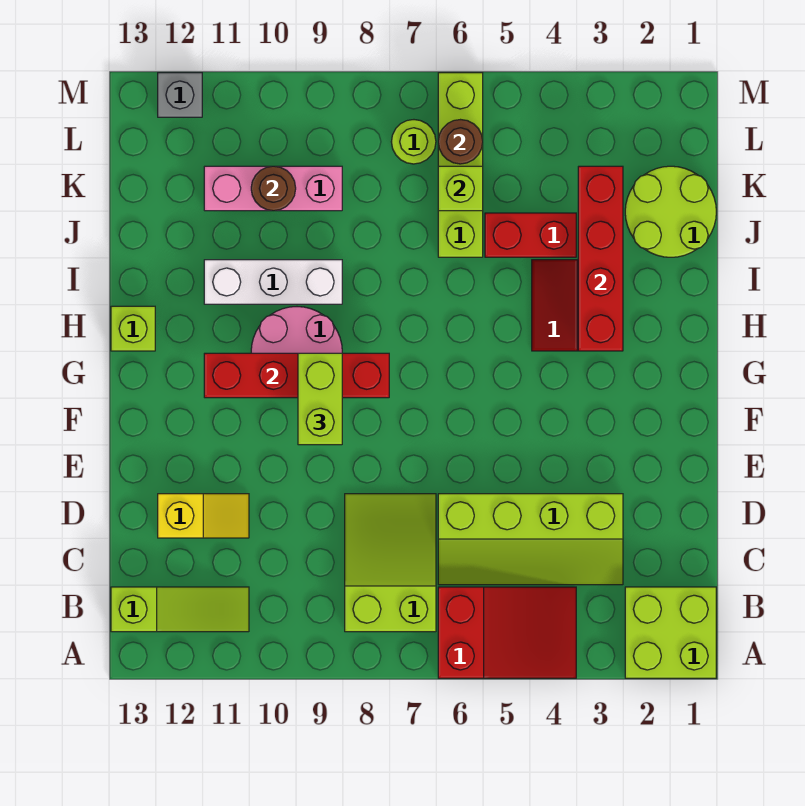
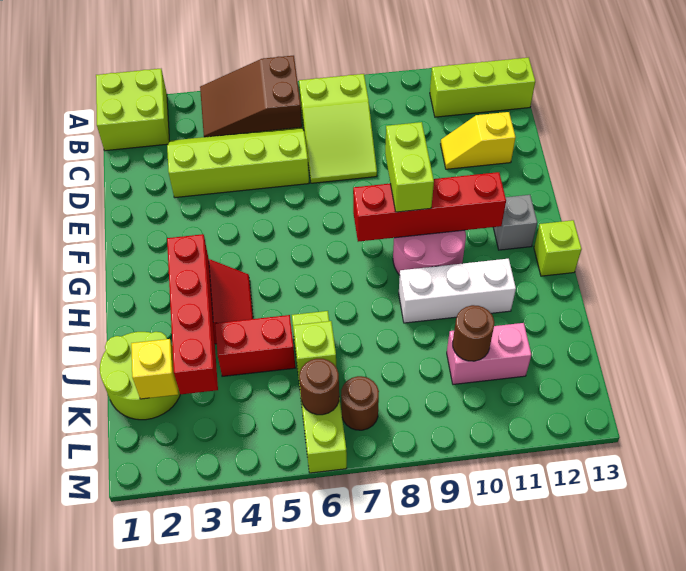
red slope A4:B6 level 1 top 6 -> brown slope A4:B6 level 1 top 6
lime slope B11:B13 level 1 top 13 -> lime brick B11:B13 level 1
none -> yellow brick K2 level 2
pink brick K9:K11 level 1 -> pink brick K10:K11 level 1
lime round brick L7 level 1 -> brown round brick L7 level 1
grey brick M12 level 1 -> grey brick G12 level 1

